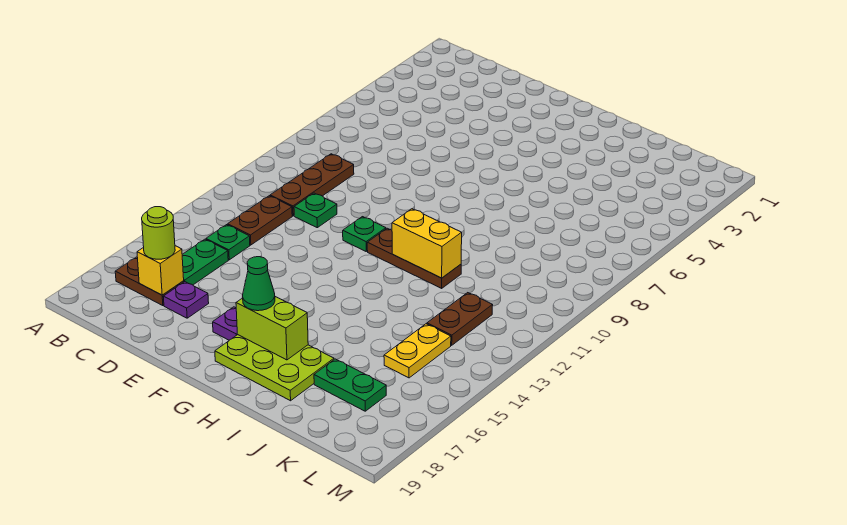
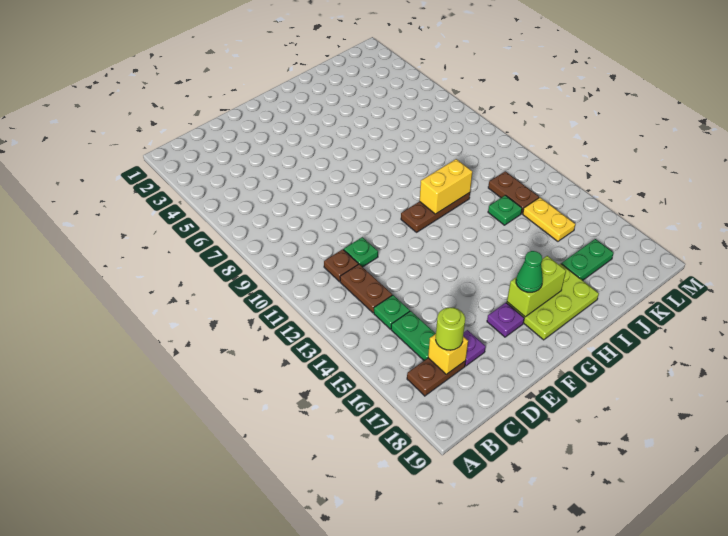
brown plate C9:C11 level 1 -> brown plate C11 level 1
green plate F11 level 1 -> green plate J13 level 1

